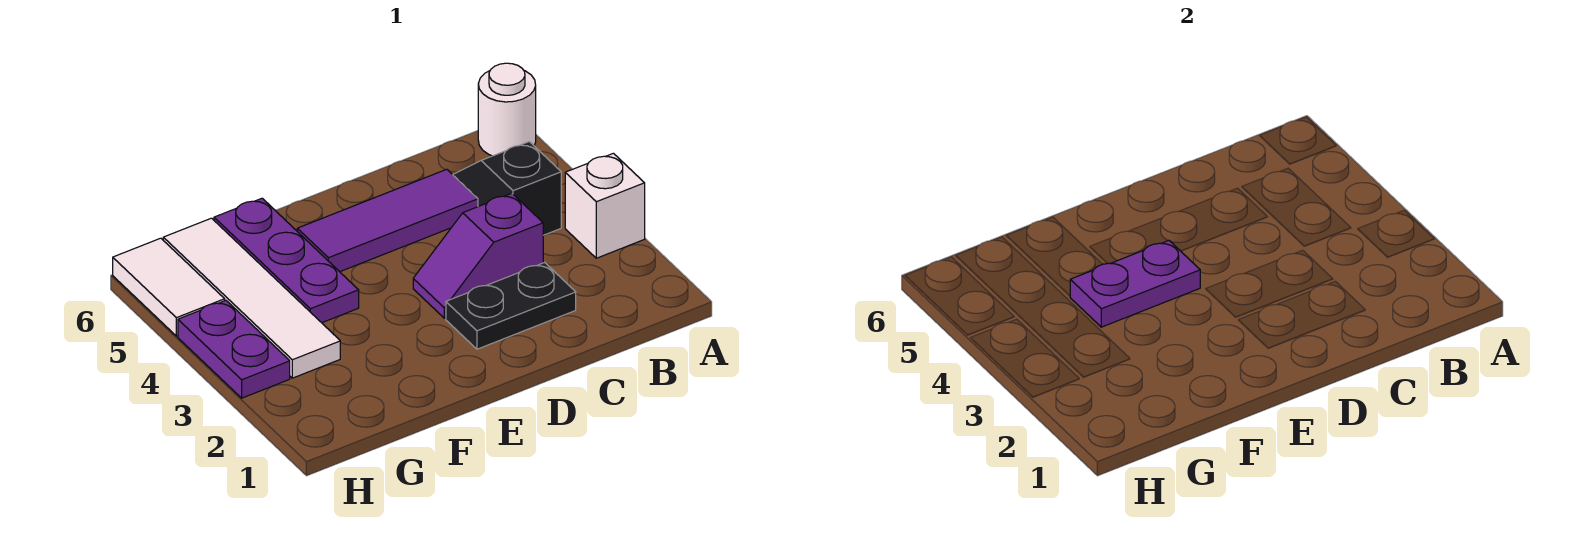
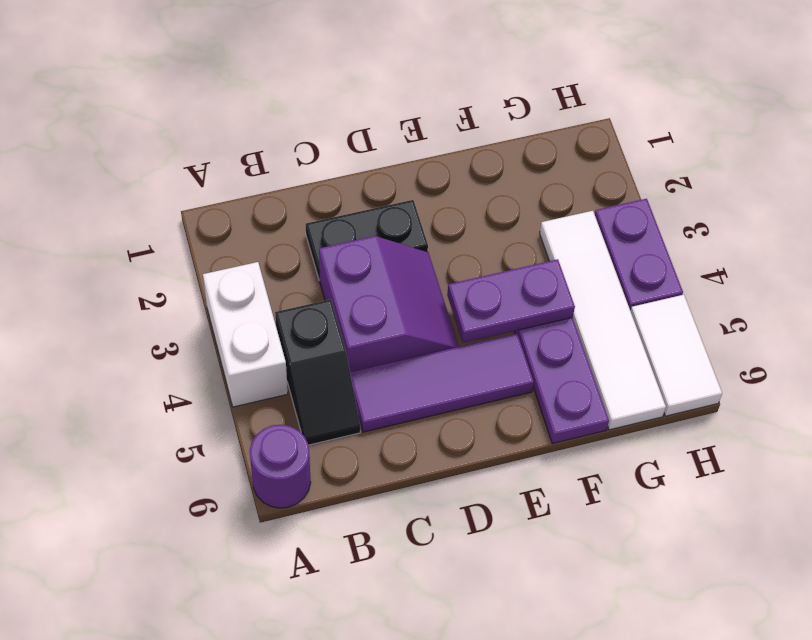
white brick A3 level 1 -> white brick A3:A4 level 1
white round brick A6 level 1 -> purple round brick A6 level 1
purple slope C3:D3 level 1 top C -> purple slope C3:D4 level 1 top C

